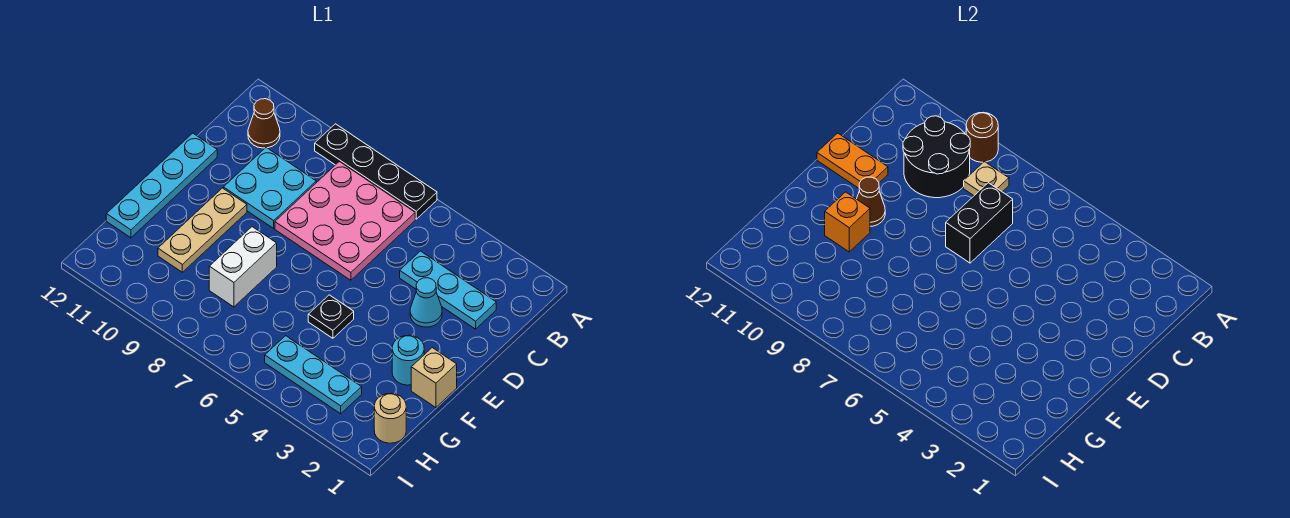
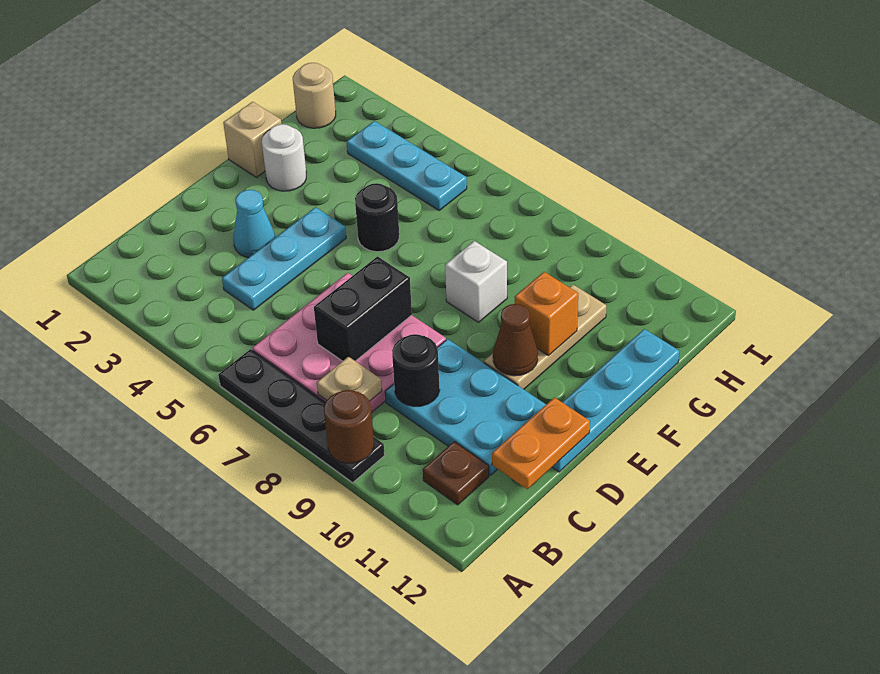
black round brick B9:C10 level 2 -> black round brick C9 level 2
brown cone B11 level 1 -> brown plate B11 level 1
cyan plate C2:C4 level 1 -> cyan plate C4:E4 level 1
cyan plate C9:D10 level 1 -> cyan plate C9:D11 level 1
orange plate D11:D12 level 2 -> orange plate C12:D12 level 2
cyan round brick F2 level 1 -> white round brick F2 level 1
black plate F5 level 1 -> black round brick F5 level 1
white brick F8:G8 level 1 -> white brick F8 level 1

